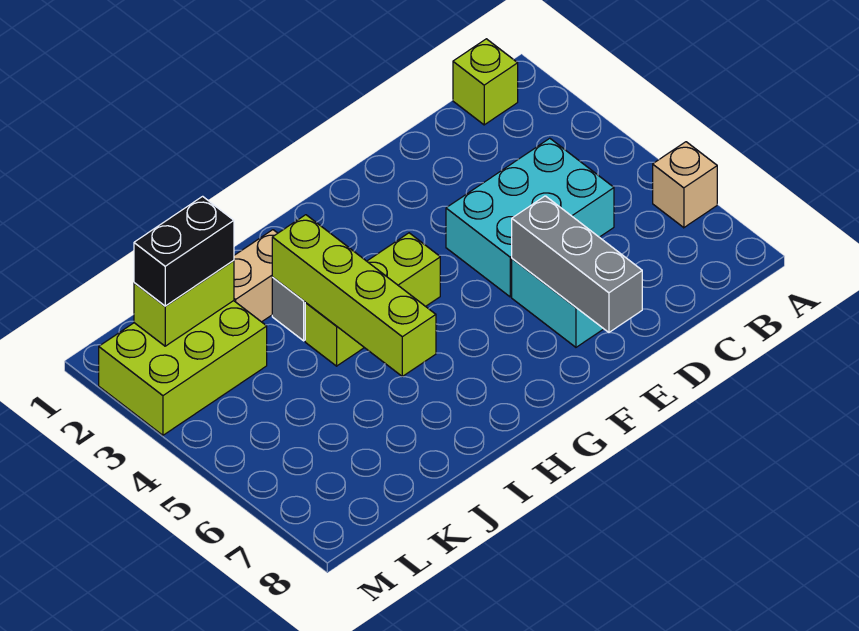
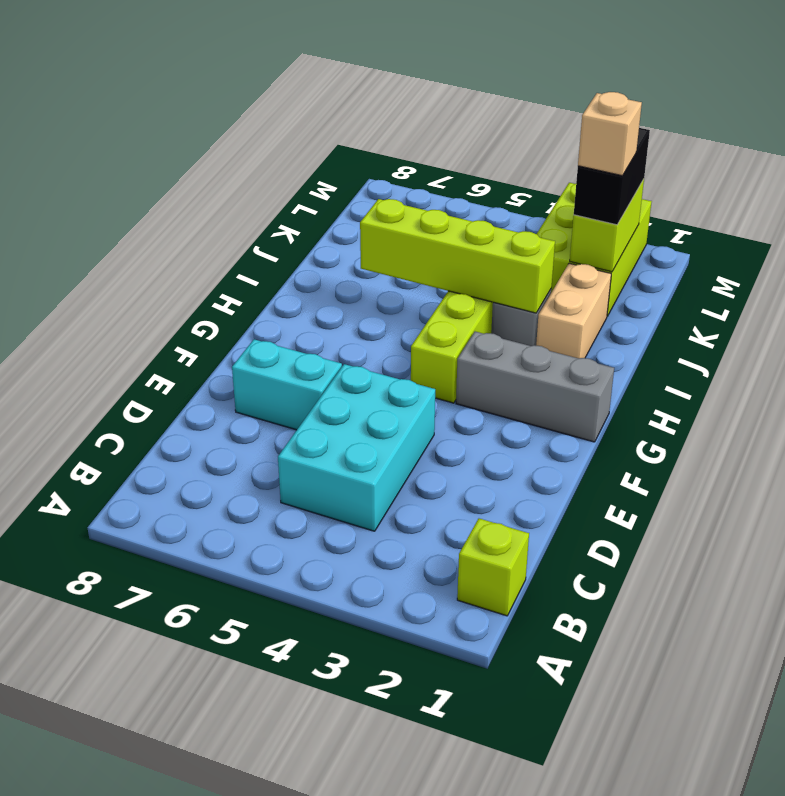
tan brick A6 level 1 -> tan brick K2 level 4
grey brick E6:E8 level 2 -> grey brick G1:G3 level 1

